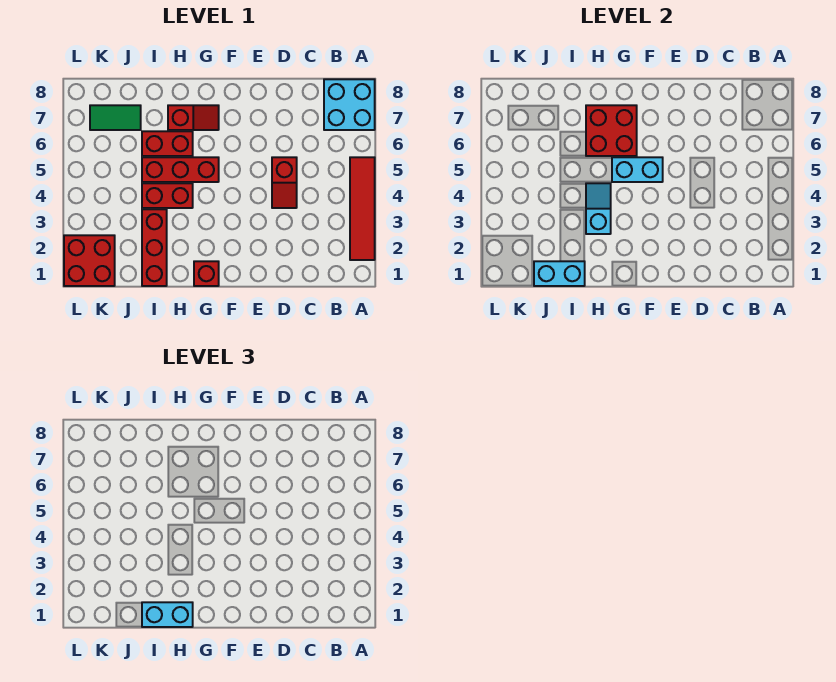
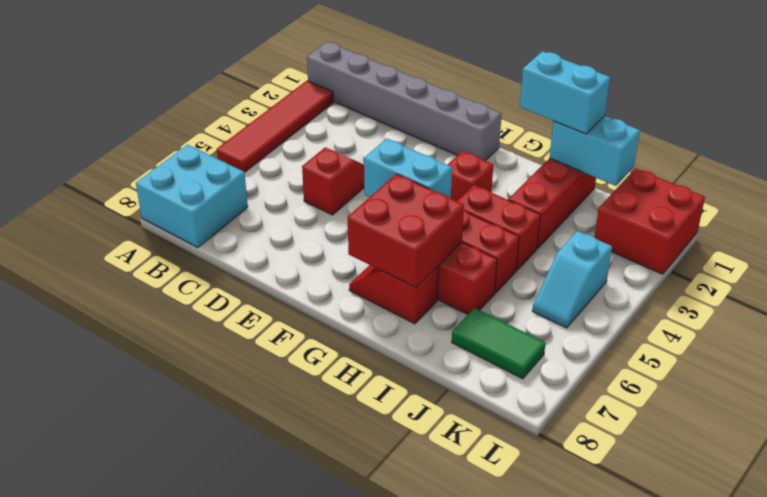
none -> grey brick A1:F1 level 1
red brick G1 level 1 -> red brick G3 level 1
cyan slope H3:H4 level 2 top 3 -> cyan slope K4:K5 level 1 top 4

